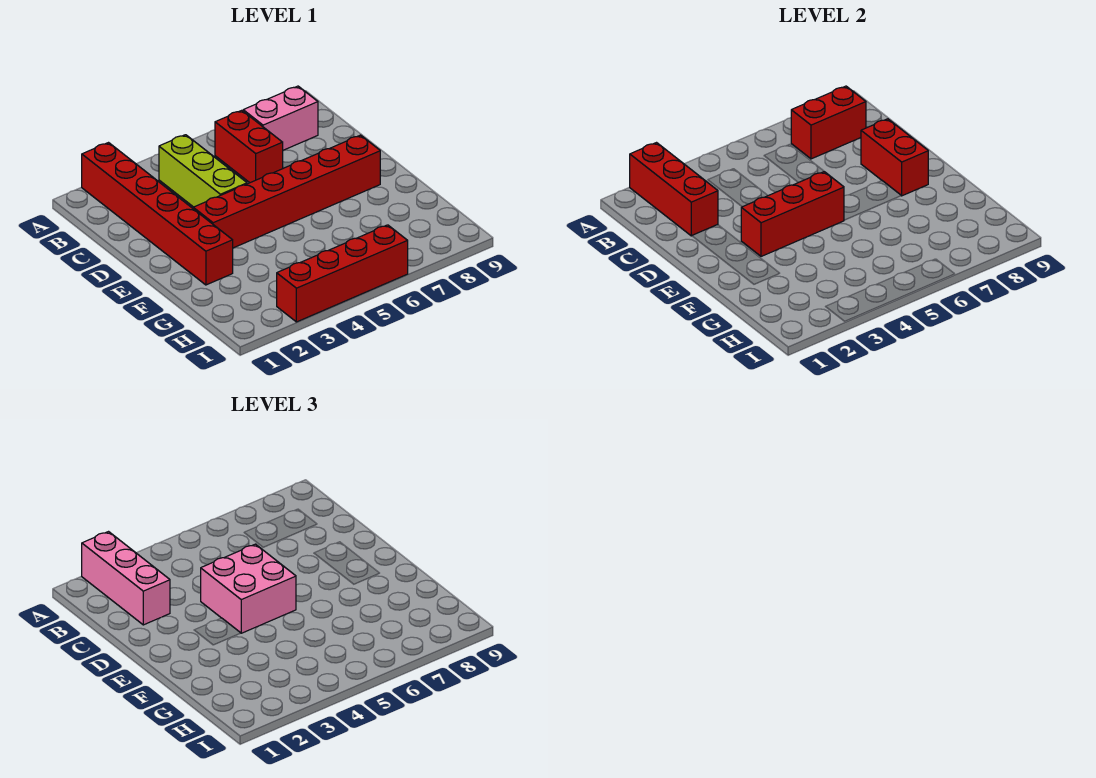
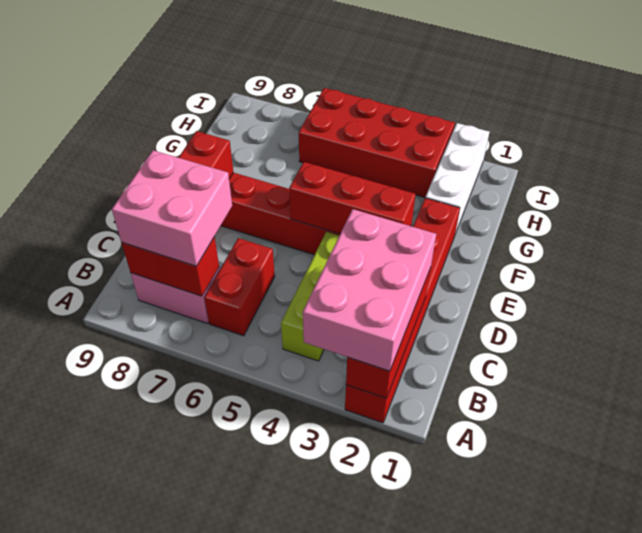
pink brick A2:C2 level 3 -> pink brick A2:C3 level 3
pink brick D4:E5 level 3 -> pink brick B7:C8 level 3
none -> white brick G2:I2 level 1
red brick I3:I6 level 1 -> red brick H3:I6 level 1

